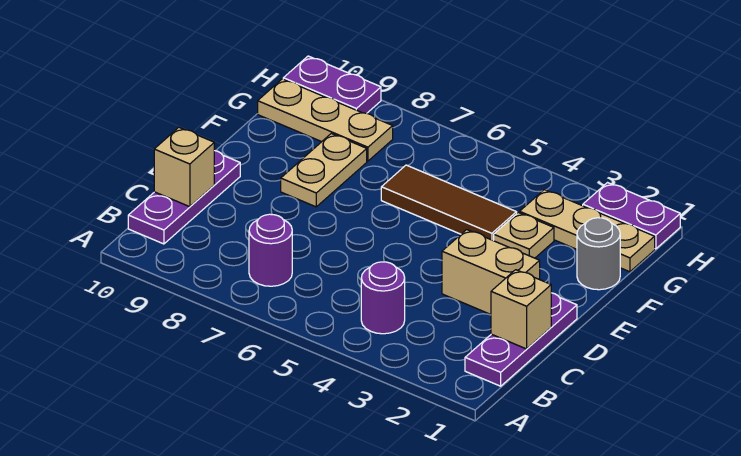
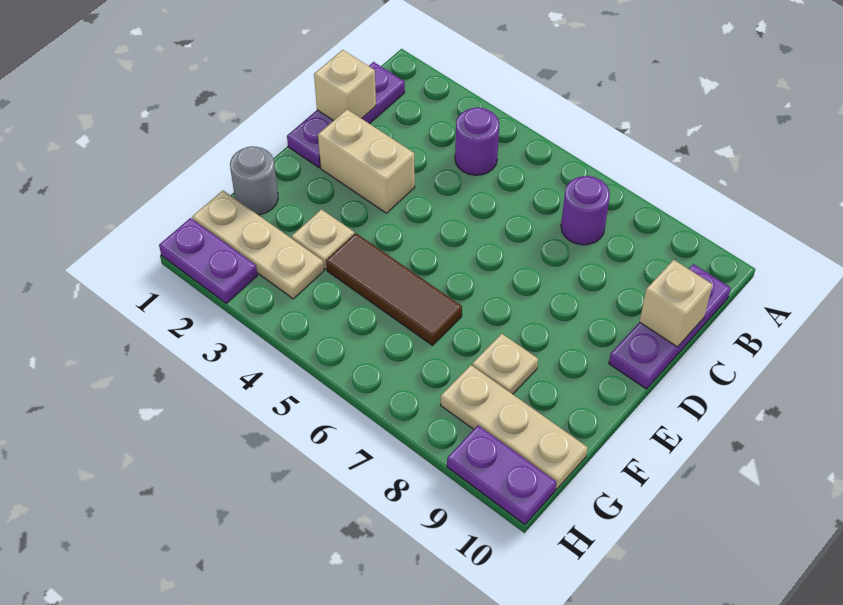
tan plate E8:F8 level 1 -> tan plate F8 level 1

